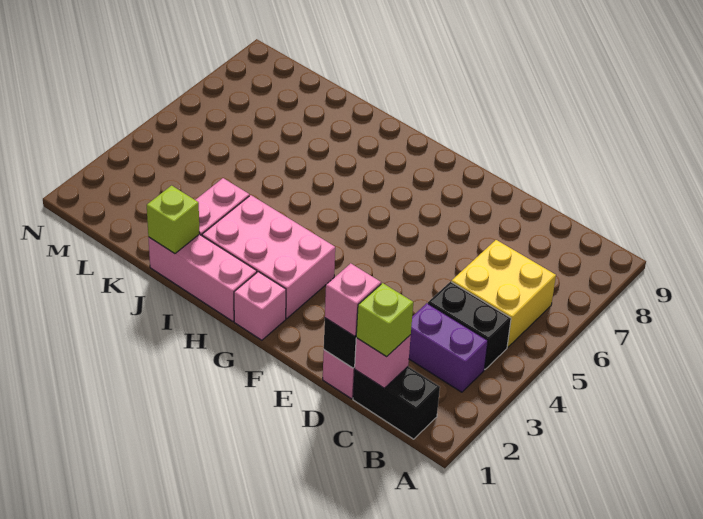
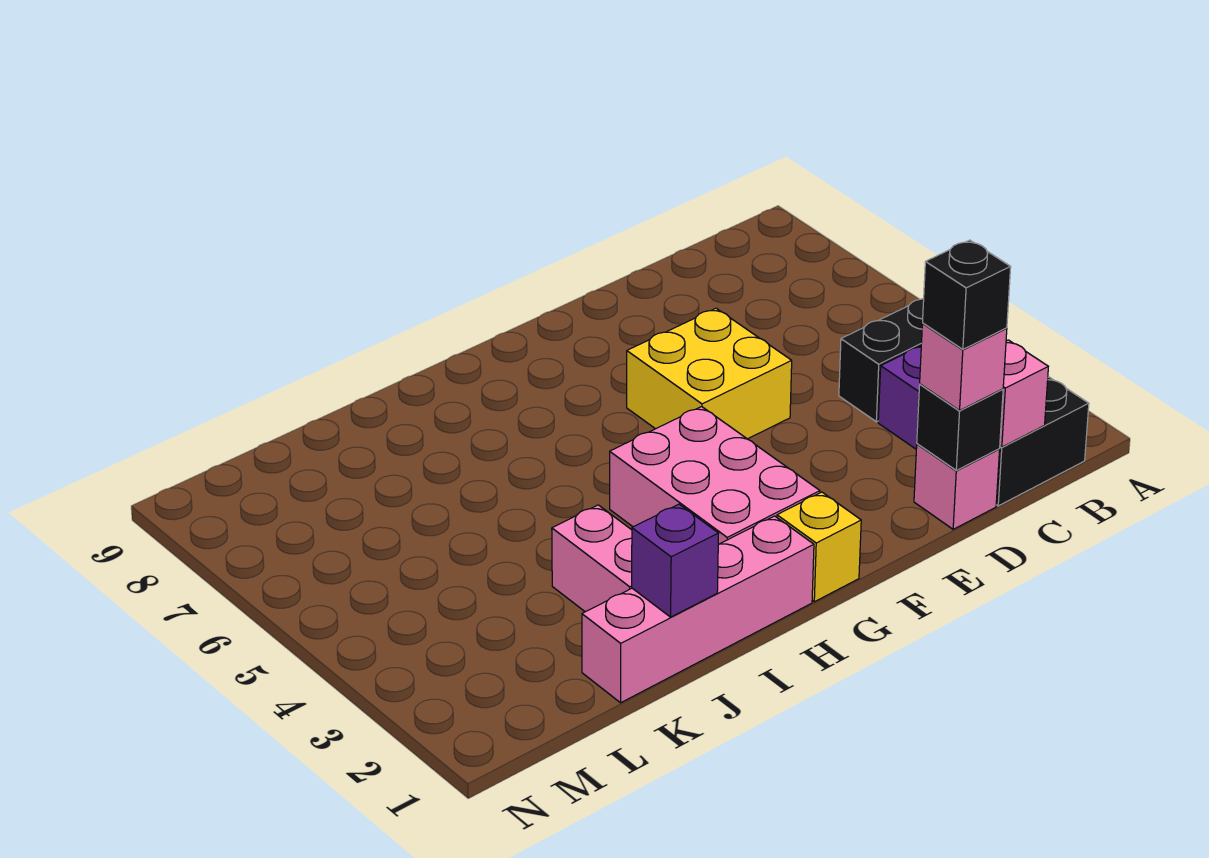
yellow brick B5:C6 level 1 -> yellow brick E5:F6 level 1
lime brick C1 level 3 -> none
none -> black brick D1 level 4
pink brick G1 level 1 -> yellow brick G1 level 1
pink brick G2:I3 level 1 -> pink brick G2:H4 level 1
pink brick H1:J1 level 1 -> pink brick H1:K1 level 1
lime brick J1 level 2 -> purple brick J1 level 2

